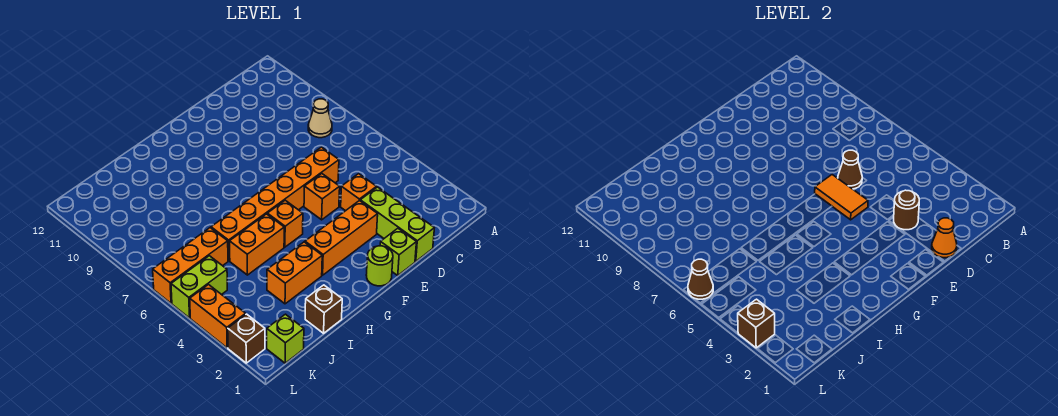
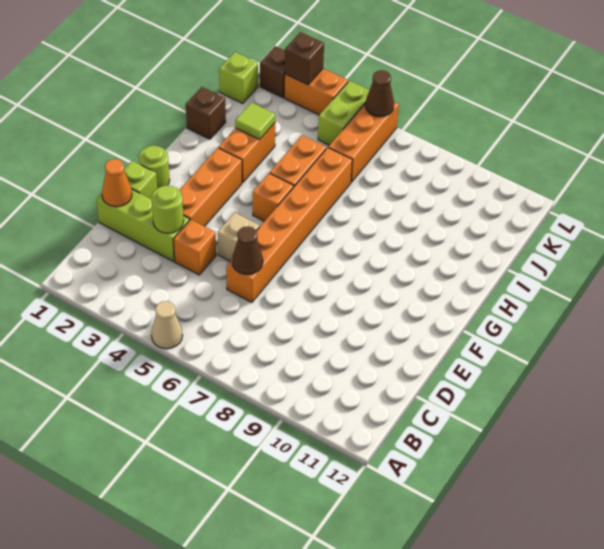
tan cone B8 level 1 -> tan cone A5 level 1
brown round brick D3 level 2 -> lime round brick D3 level 2
orange brick E5 level 1 -> tan brick E5 level 1
orange tile E5:E6 level 2 -> none
none -> lime tile I3 level 2

